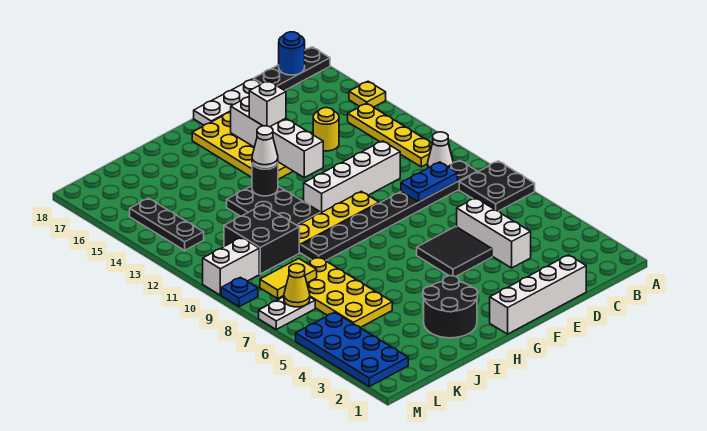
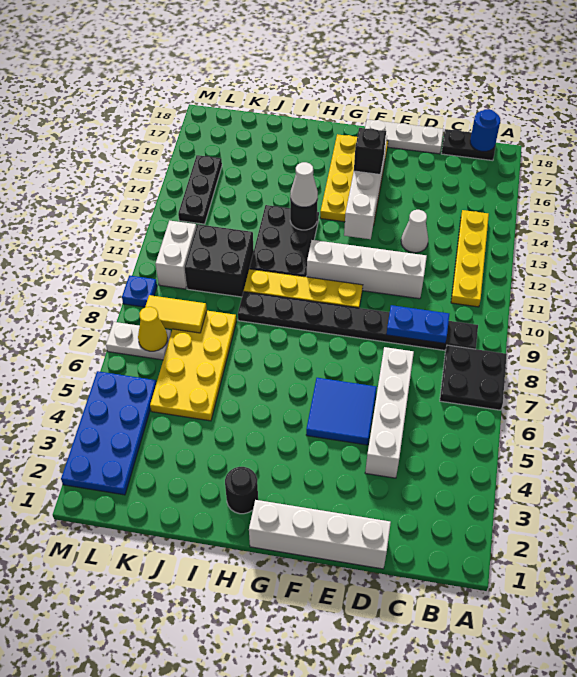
yellow plate A15 level 1 -> none
black plate A18:C18 level 1 -> black plate B18:C18 level 1
white cone B10 level 1 -> white cone D13 level 1
white brick D4:D6 level 1 -> white brick D4:D7 level 1
yellow round brick D14 level 1 -> none
black tile E5:F6 level 1 -> blue tile E5:F6 level 1
white brick F15 level 3 -> black brick F15 level 3
black round brick H2:I3 level 1 -> black round brick H2 level 1
white brick L10:M10 level 1 -> white brick L10:L11 level 1

